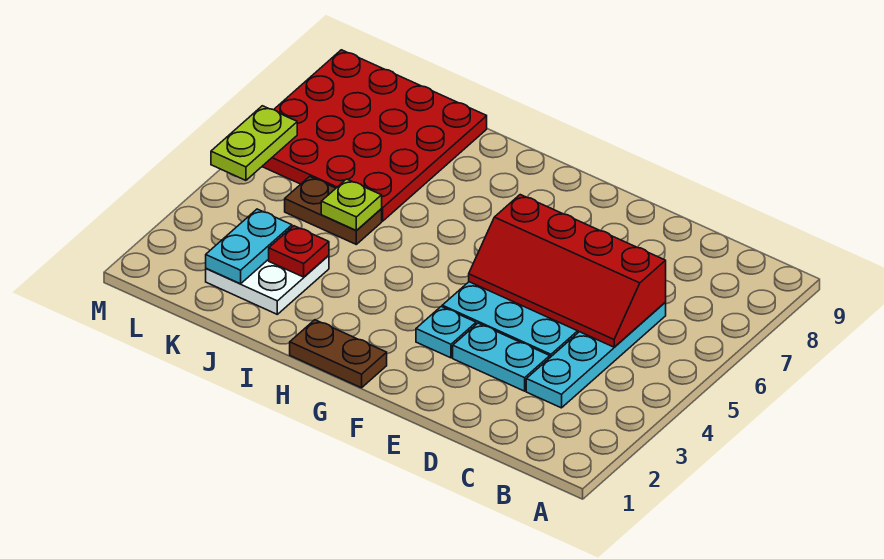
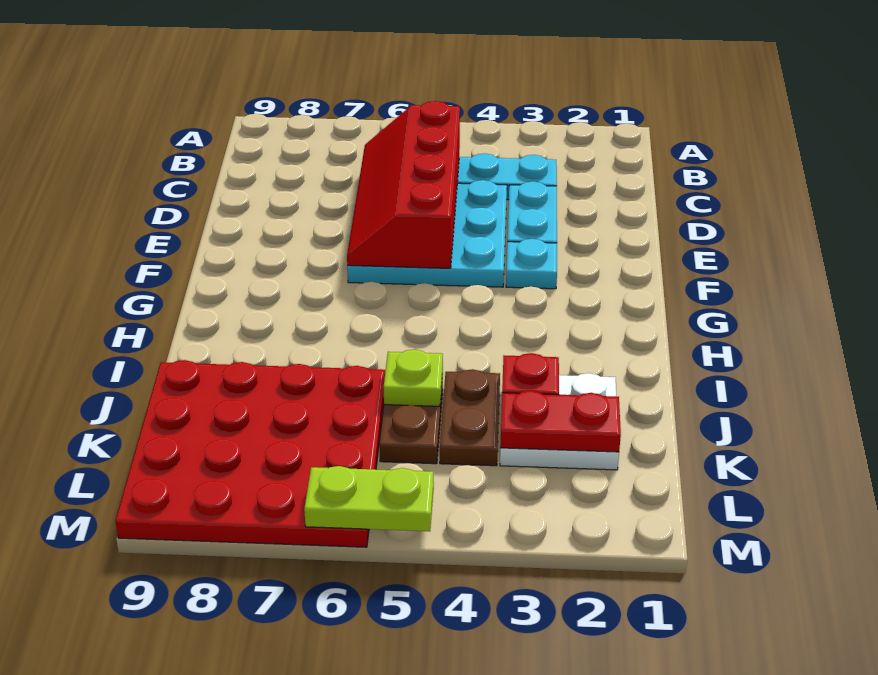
red slope C5:F6 level 2 top 6 -> red slope C5:F6 level 2 top 5
brown plate G1:H1 level 1 -> brown plate J4:K4 level 1
cyan plate K2:K3 level 2 -> red plate K2:K3 level 2

